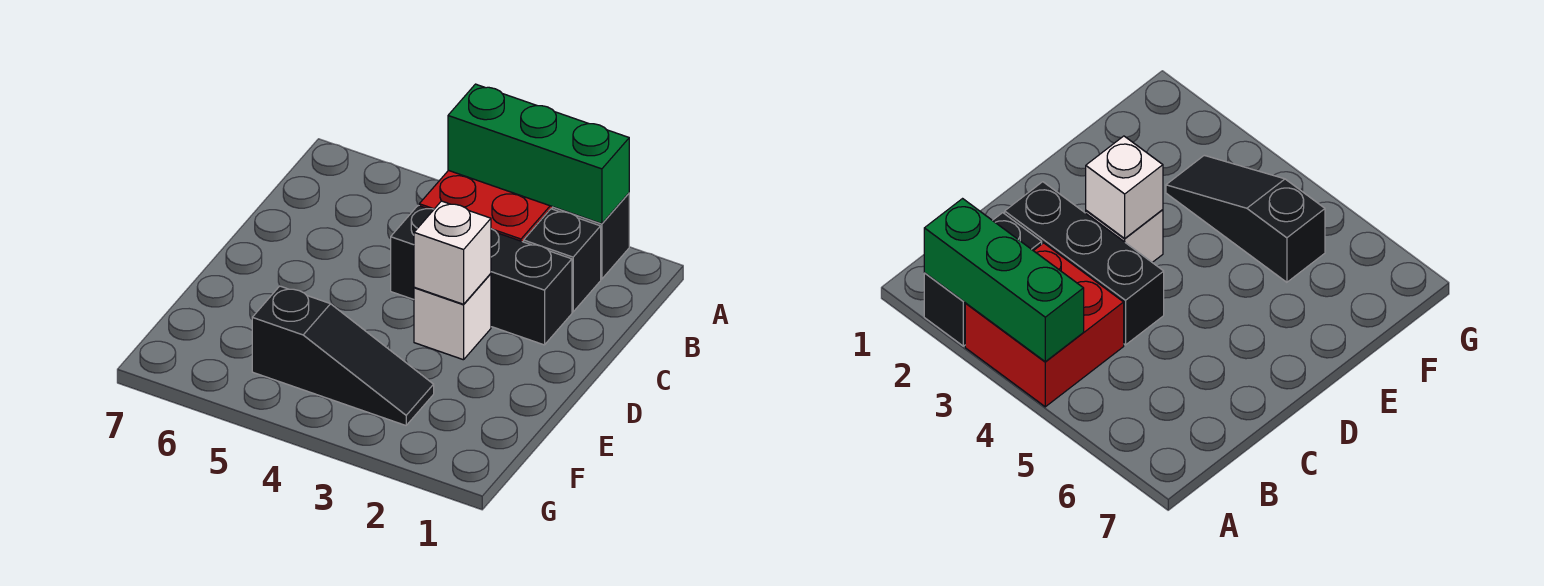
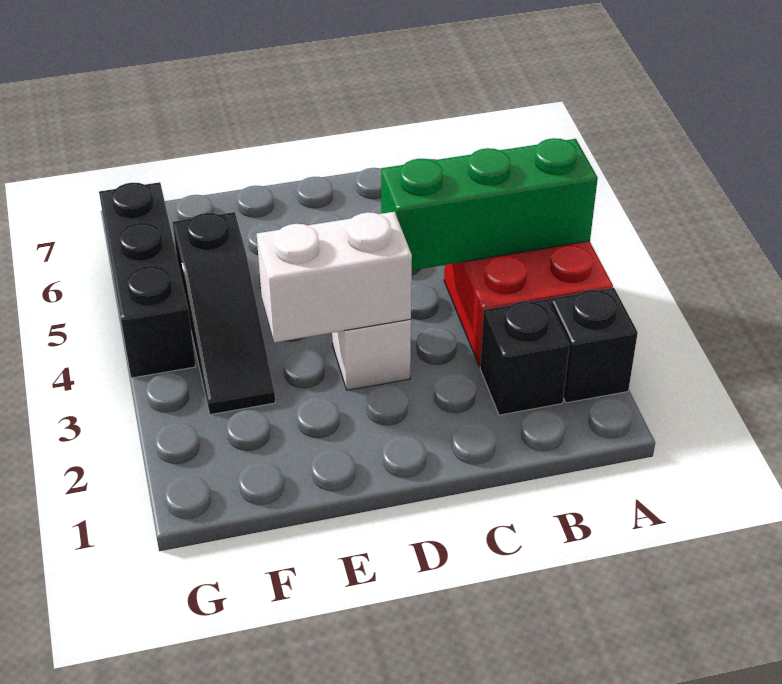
green brick A2:A4 level 2 -> green brick A4:C4 level 2
black brick C2:C4 level 1 -> black brick G4:G6 level 1
white brick D3 level 2 -> white brick D3:E3 level 2

